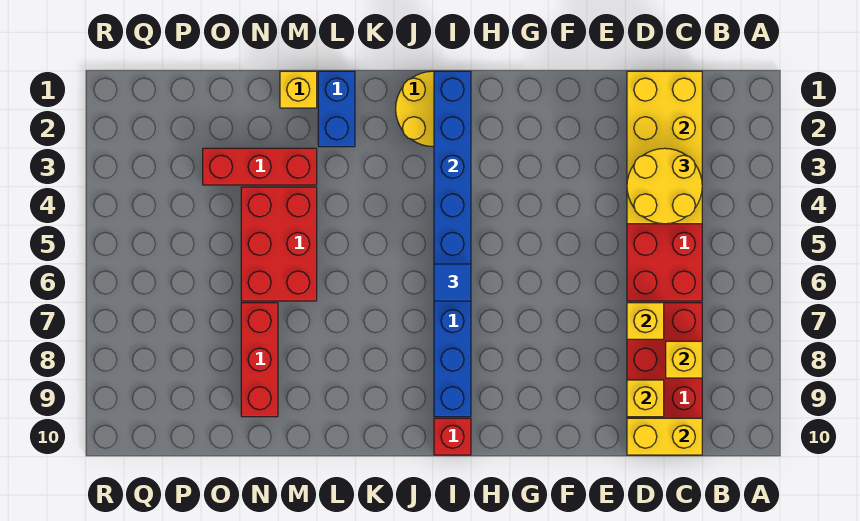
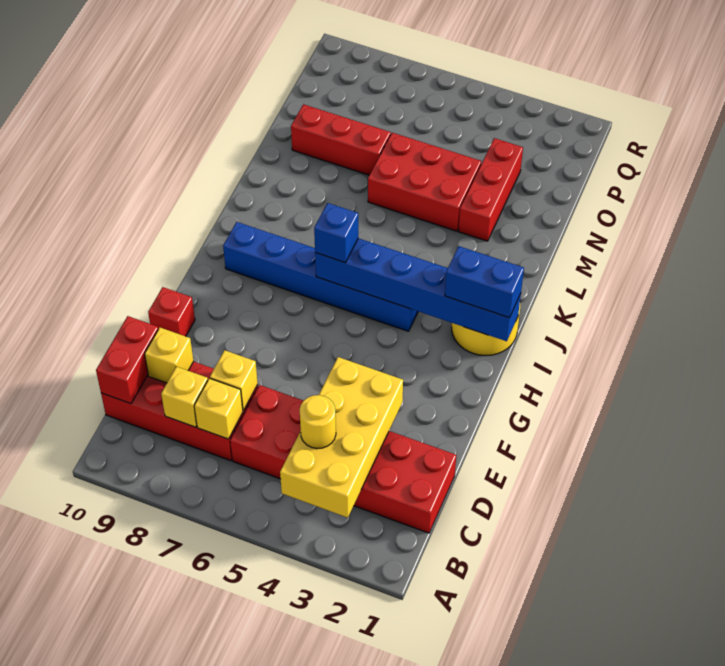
yellow brick C1:D4 level 2 -> yellow brick B3:E4 level 2
yellow round brick C3:D4 level 3 -> yellow round brick C4 level 3
yellow brick C10:D10 level 2 -> red brick C10:D10 level 2
blue tile I6 level 3 -> blue brick I6 level 3
red brick I10 level 1 -> red brick F10 level 1
blue brick L1:L2 level 1 -> blue brick I1:I2 level 3
yellow brick M1 level 1 -> yellow brick C7 level 2

